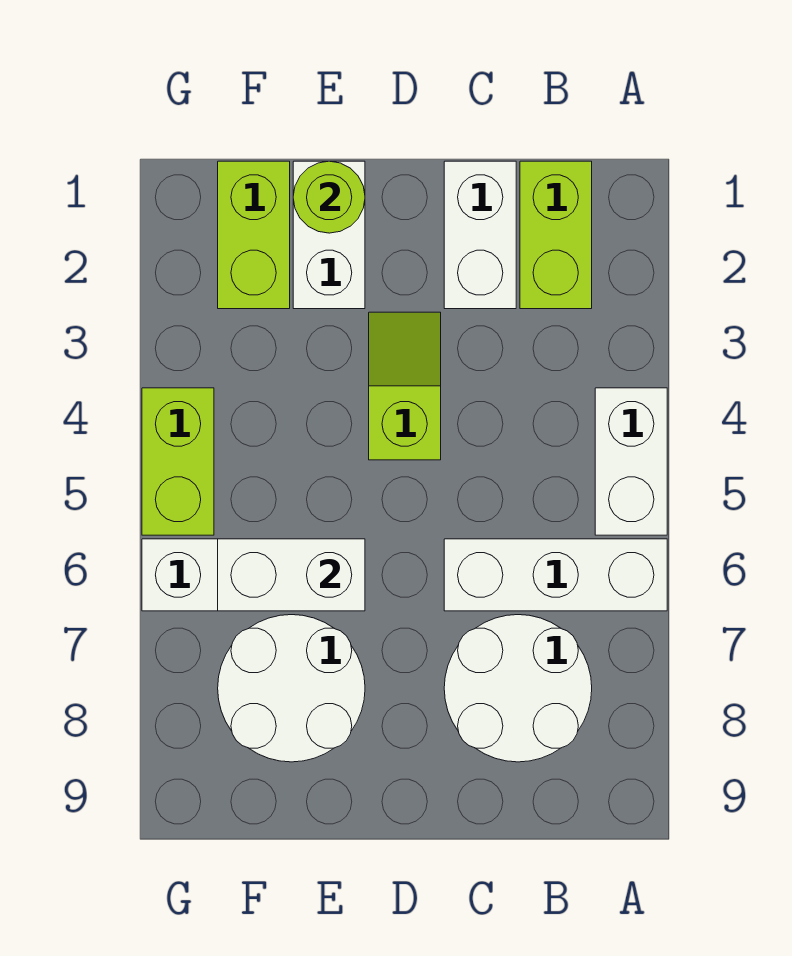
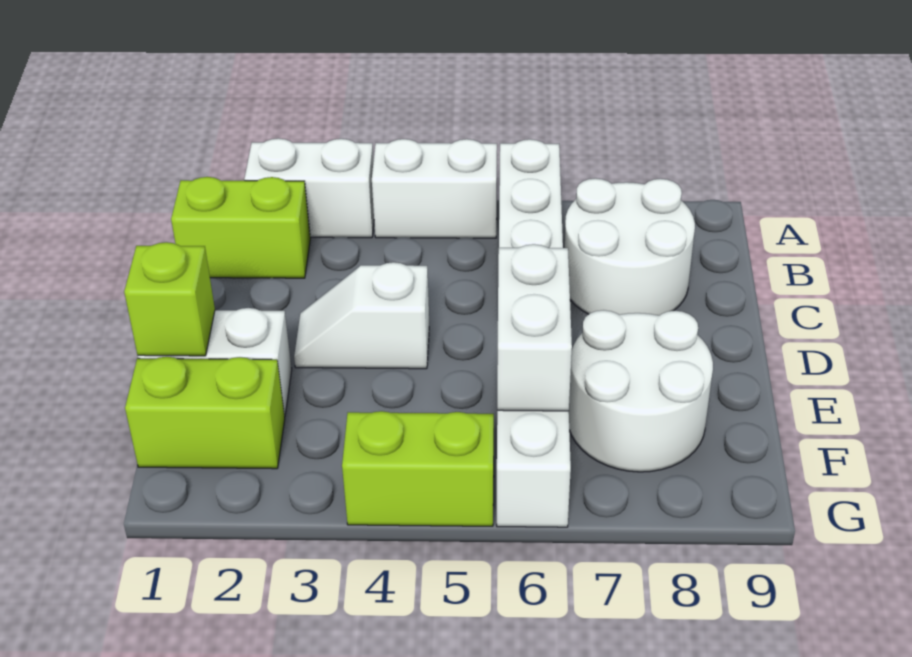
white brick C1:C2 level 1 -> white brick A2:A3 level 1
lime slope D3:D4 level 1 top 4 -> white slope D3:D4 level 1 top 4
lime round brick E1 level 2 -> lime brick E1 level 2

